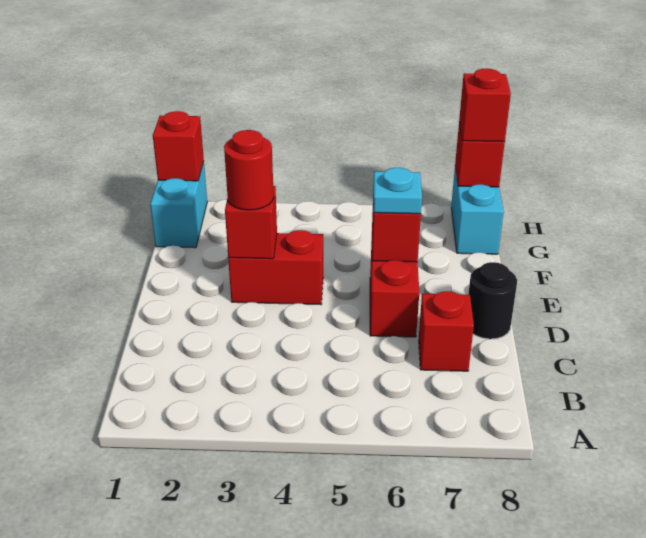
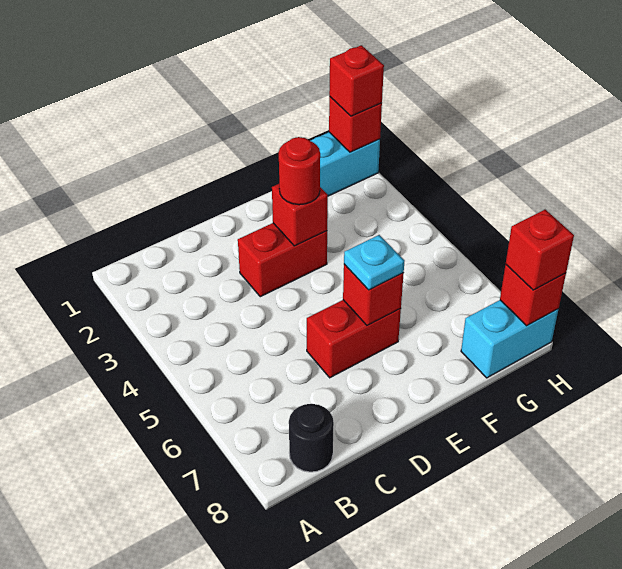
red brick C7 level 1 -> red brick H1 level 3
black round brick D8 level 1 -> black round brick B8 level 1
red brick E3:E4 level 1 -> red brick D3:E3 level 1

